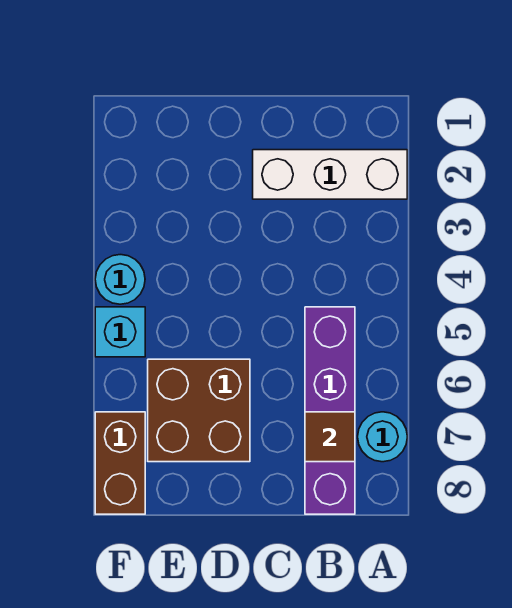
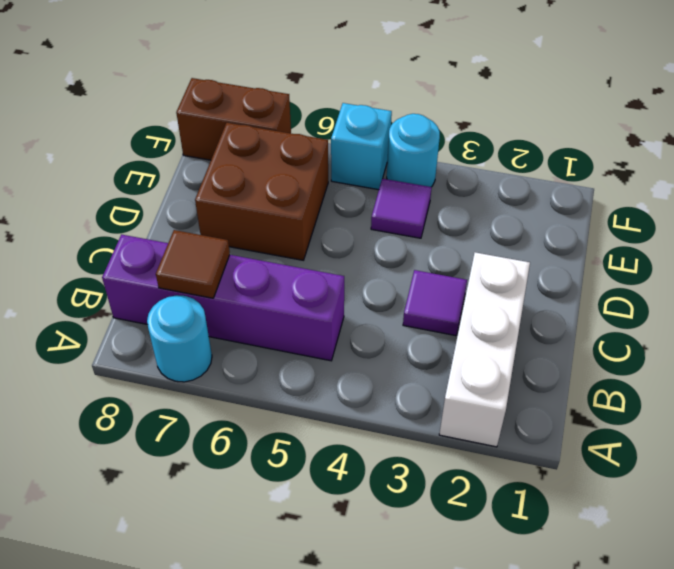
none -> purple tile C3 level 1
none -> purple tile E4 level 1

